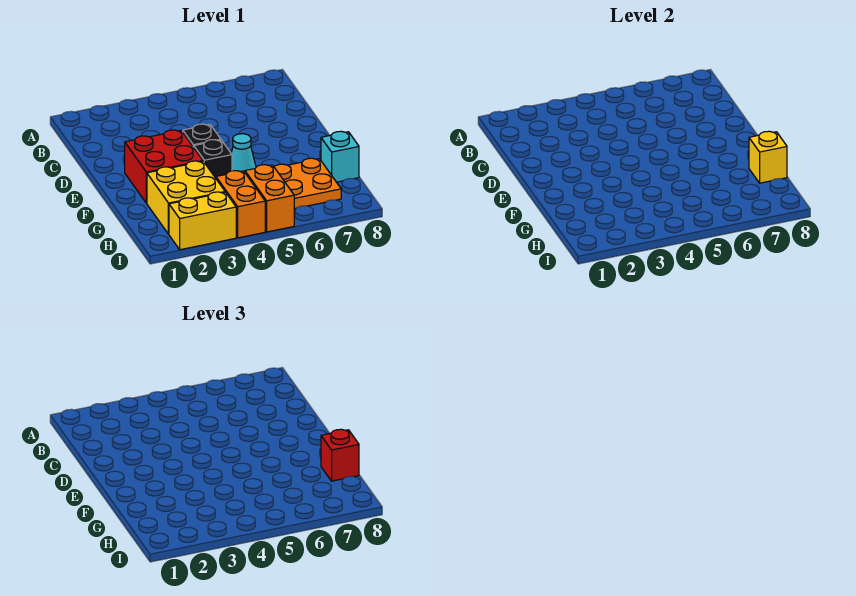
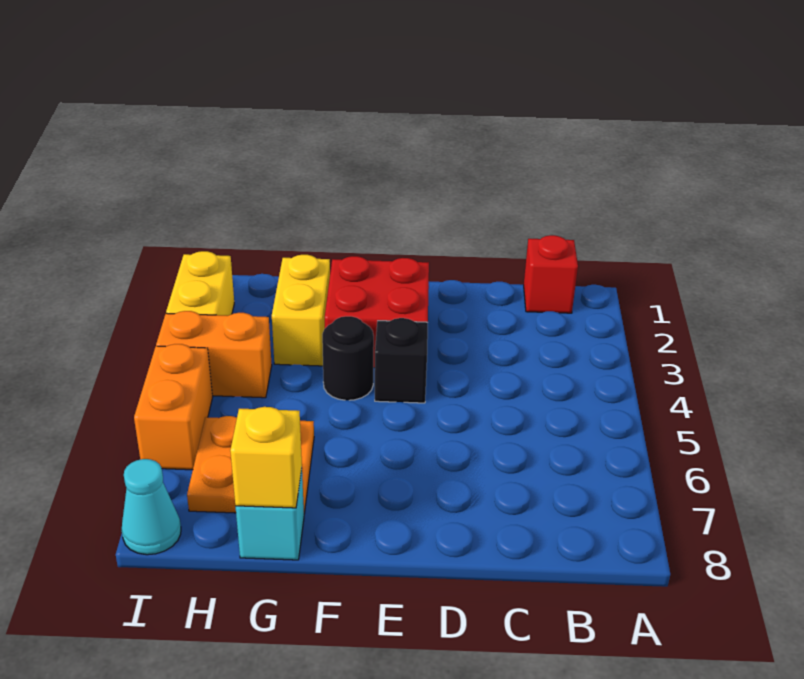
black brick F4 level 1 -> black round brick F4 level 1
cyan cone F5 level 1 -> cyan cone I8 level 1
yellow brick G2:H3 level 1 -> yellow brick G2:G3 level 1
red brick G8 level 3 -> red brick B1 level 1
orange brick H5:I5 level 1 -> orange brick I5:I6 level 1

